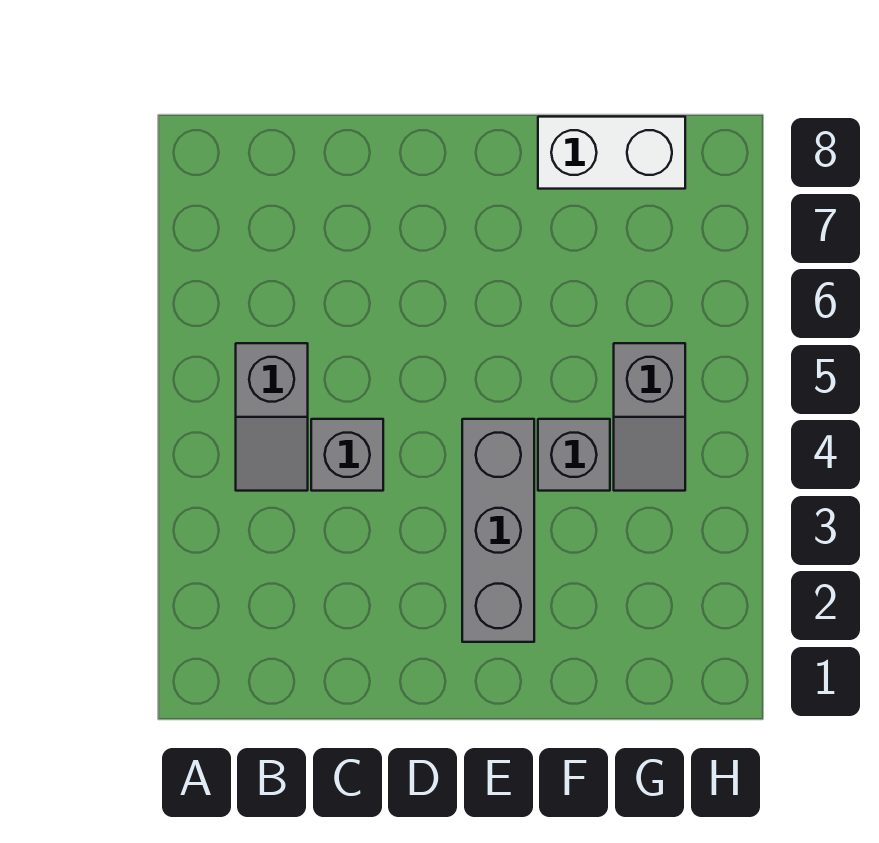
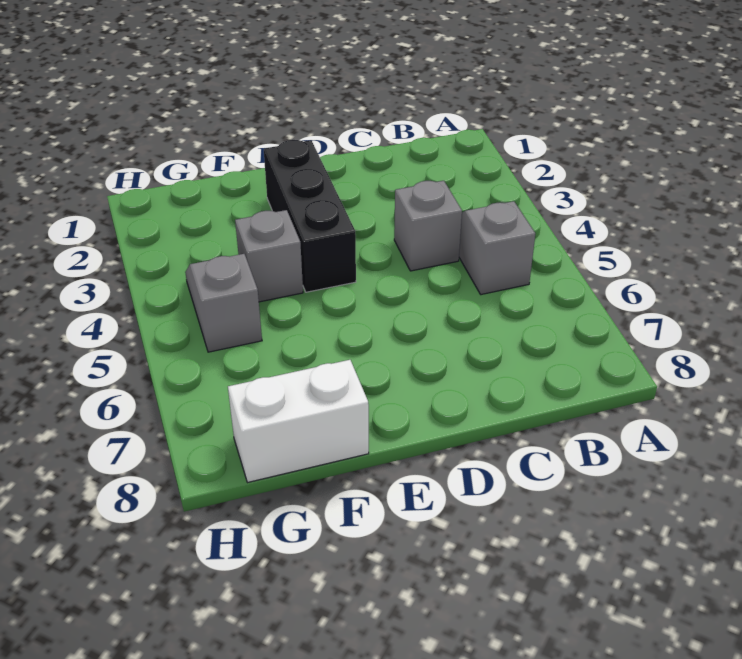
grey brick E2:E4 level 1 -> black brick E2:E4 level 1

